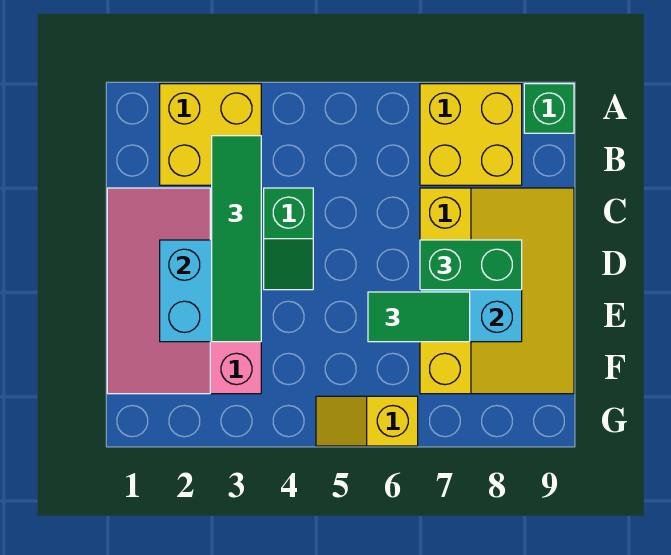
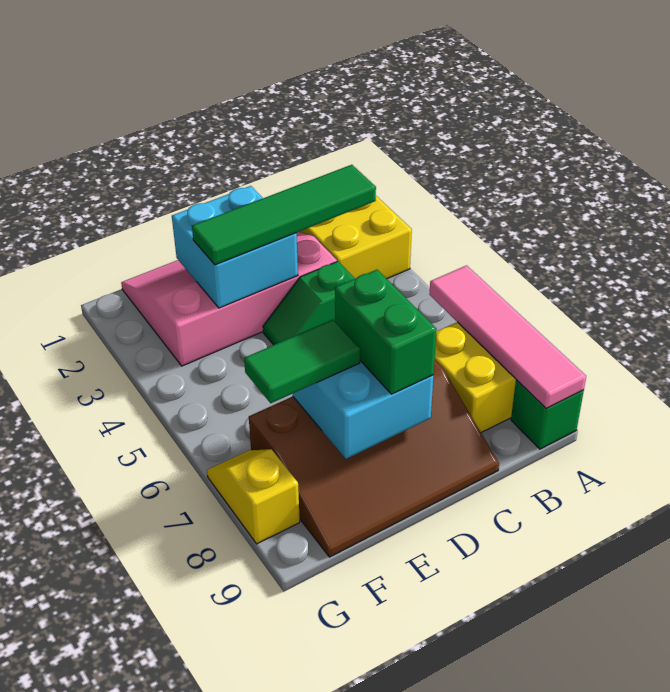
none -> pink tile A6:A9 level 2
yellow slope C7:F9 level 1 top 7 -> brown slope C7:F9 level 1 top 7
green tile E6:E7 level 3 -> green tile E7:F7 level 3
yellow slope G5:G6 level 1 top 6 -> yellow slope G7:G8 level 1 top 8

